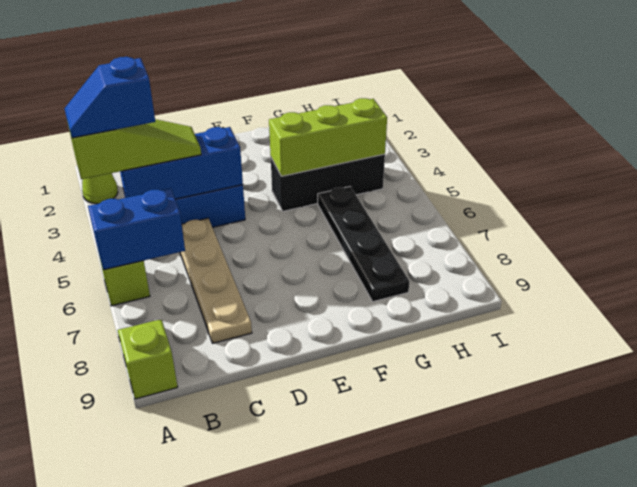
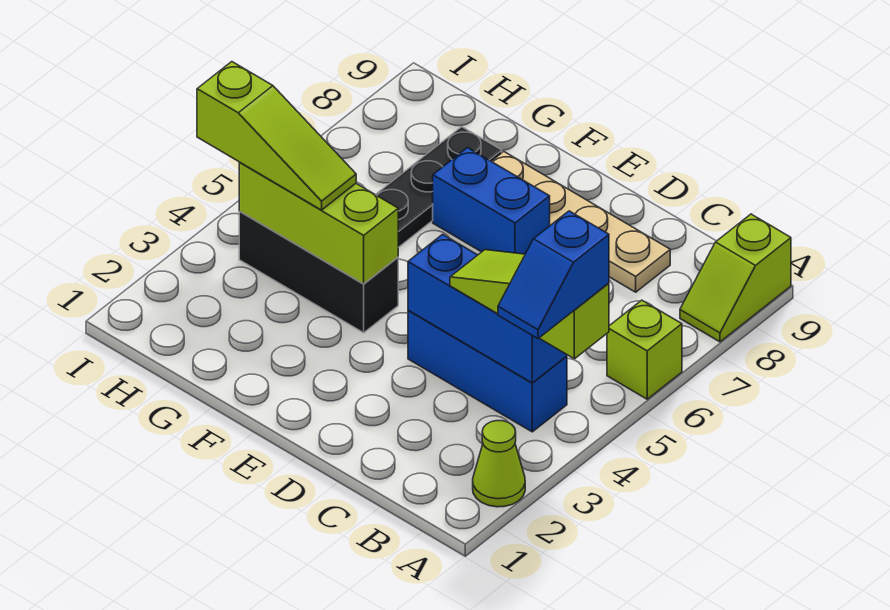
blue slope A4:B4 level 4 top B -> blue slope A3:A4 level 4 top 4
blue brick A6:B6 level 2 -> blue brick E7:F7 level 1
tan plate C5:C8 level 1 -> tan plate C8:F8 level 1
none -> lime slope G4:I4 level 3 top I

